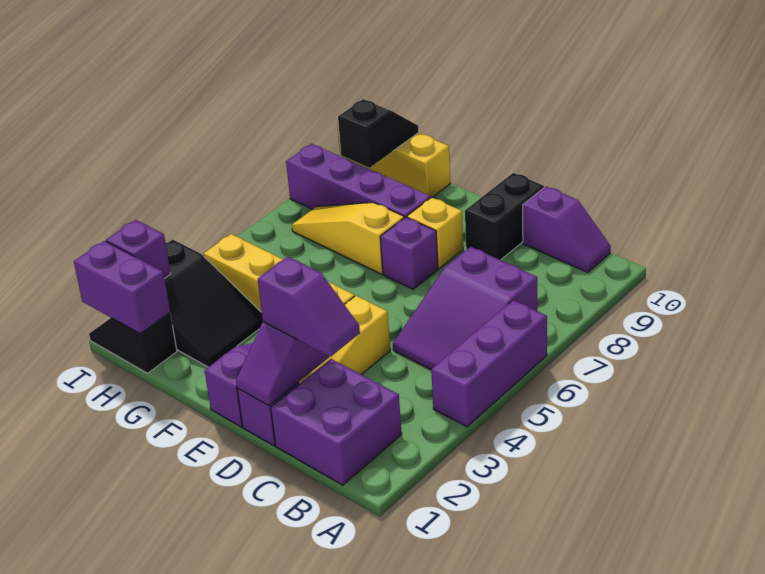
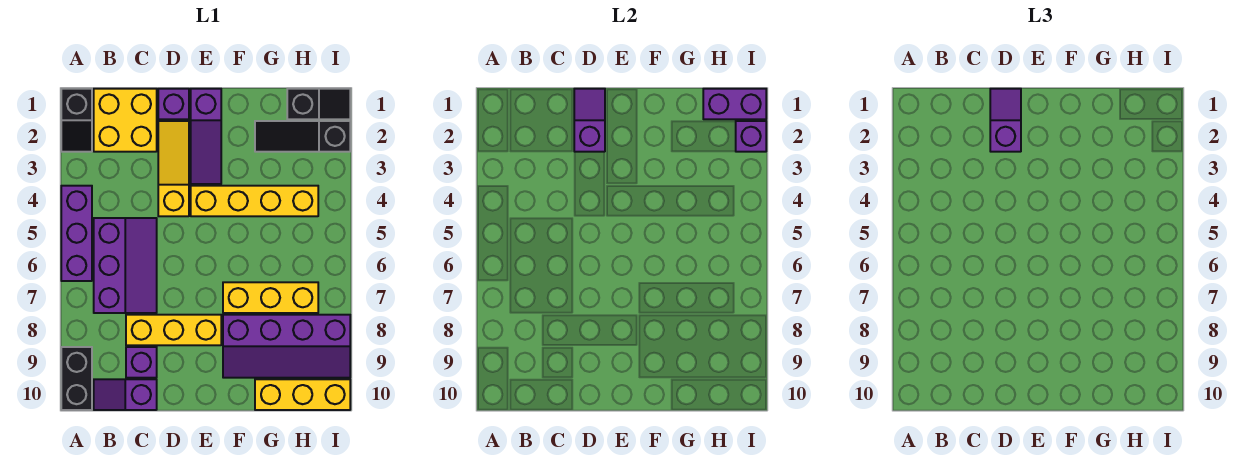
purple brick B1:C2 level 1 -> yellow brick B1:C2 level 1
purple slope B5:C7 level 1 top 7 -> purple slope B5:C7 level 1 top B
purple slope C2:D2 level 3 top D -> purple slope D1:D2 level 3 top 2
black brick D9:D10 level 1 -> black brick A9:A10 level 1
purple brick E7 level 1 -> purple brick C9 level 1
yellow brick E8 level 1 -> yellow brick C8:E8 level 1
yellow slope F7:H7 level 1 top F -> yellow brick F7:H7 level 1
black slope G2:I3 level 1 top I -> black slope G2:I2 level 1 top I
black slope H9:H10 level 2 top 9 -> black slope A1:A2 level 1 top 1

